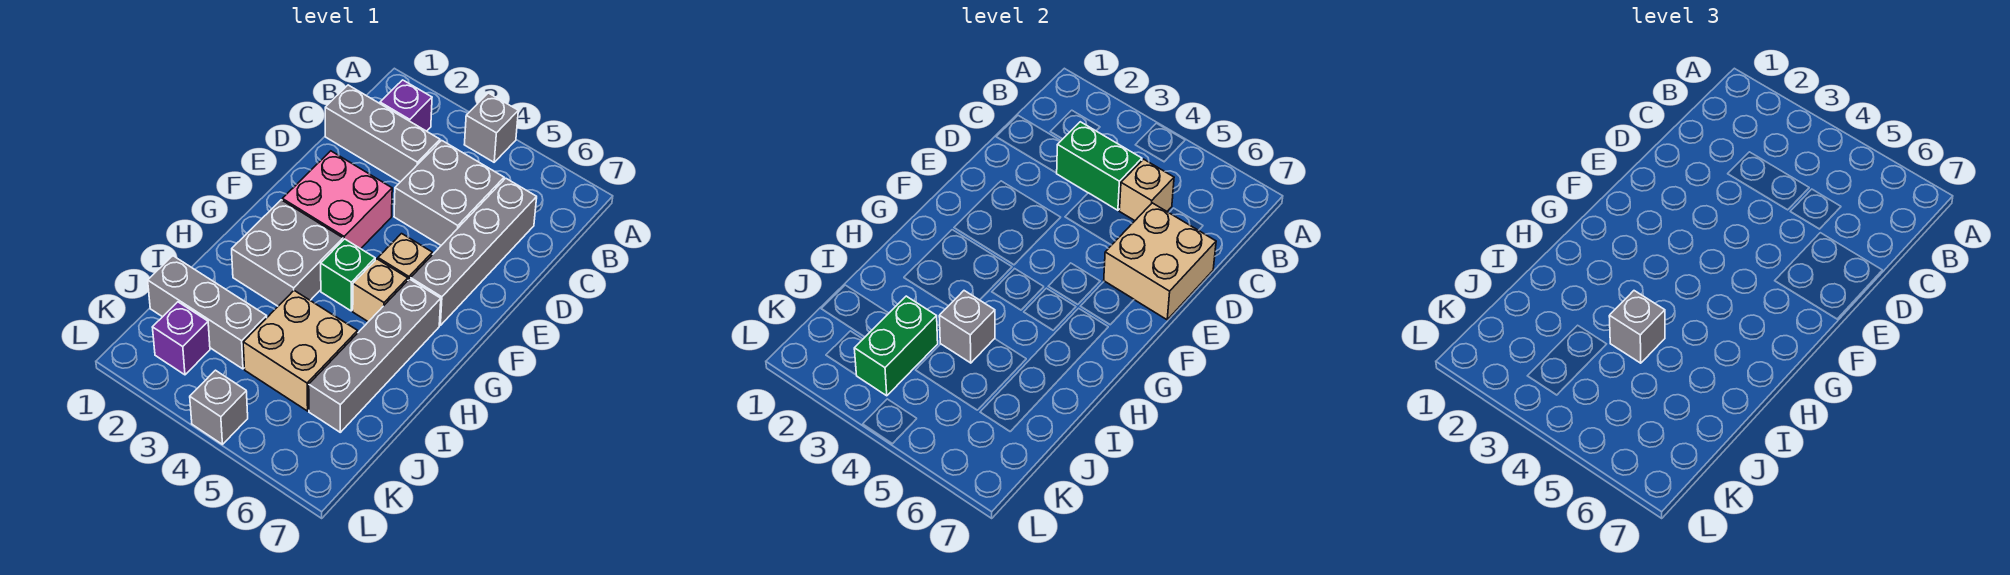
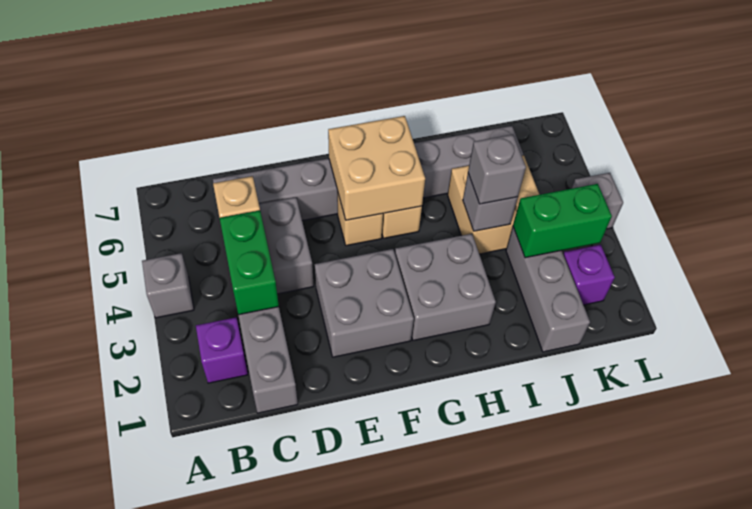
tan brick D6:E7 level 2 -> tan brick F5:G6 level 2
pink brick E2:F3 level 1 -> grey brick E2:F3 level 1
green brick G4 level 1 -> none

